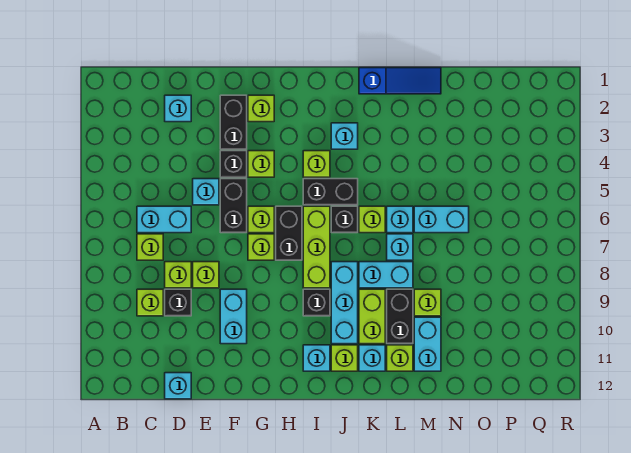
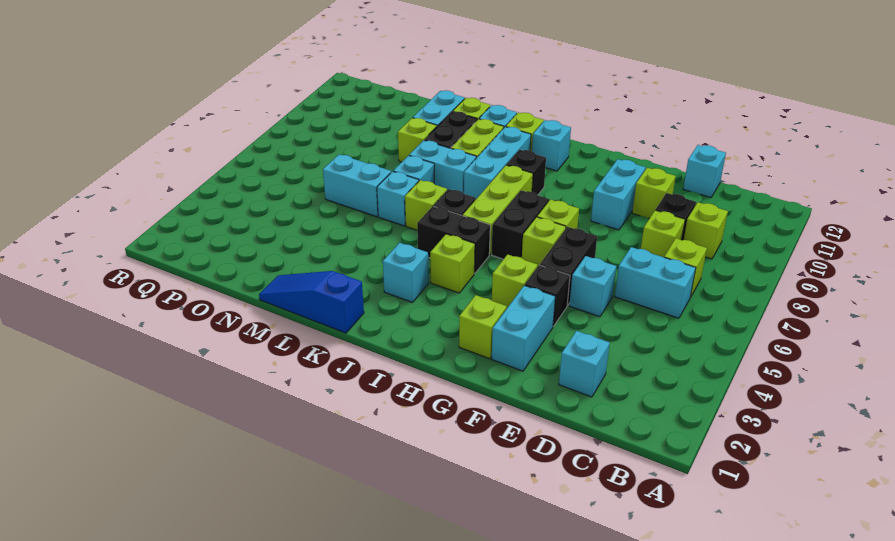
lime brick E8 level 1 -> lime brick E10 level 1
black brick F2:F3 level 1 -> cyan brick F2:F3 level 1

